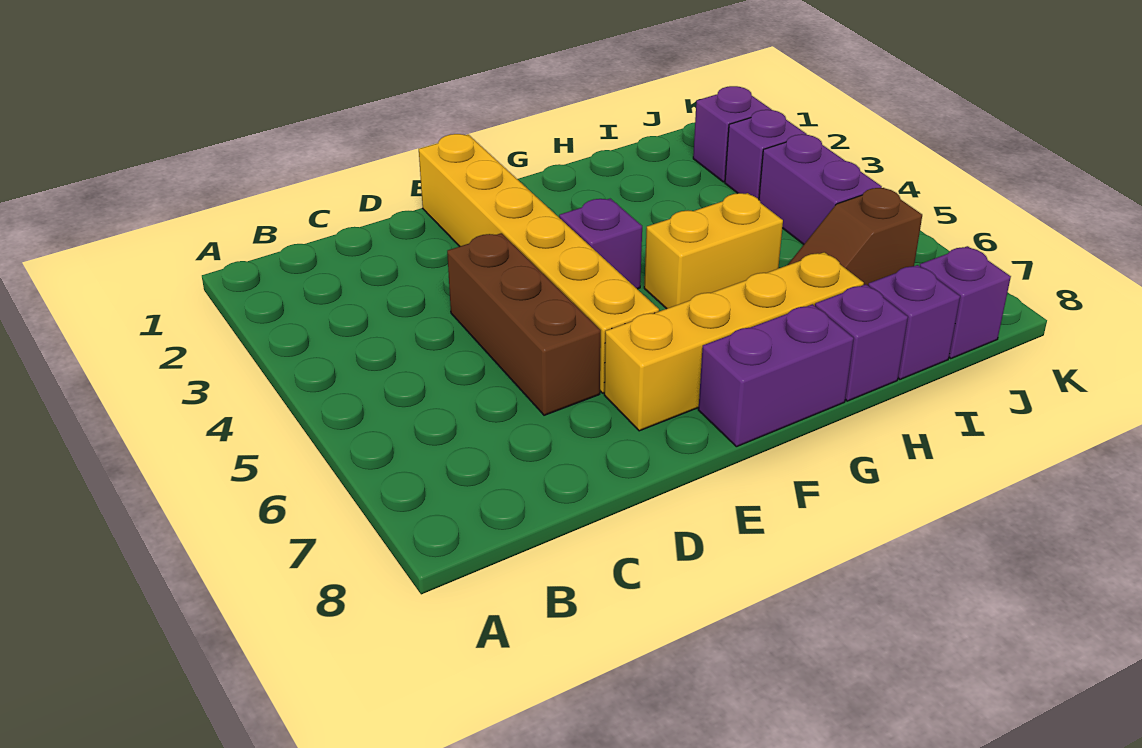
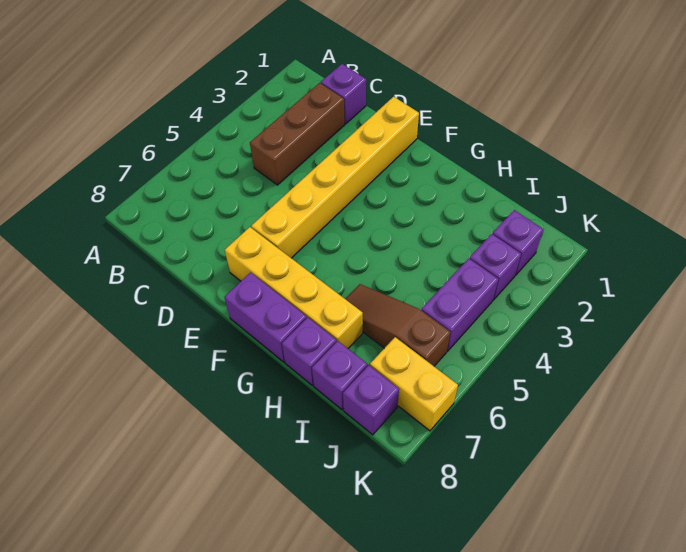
brown brick D4:D6 level 1 -> brown brick C2:C4 level 1
purple brick F4 level 1 -> purple brick C1 level 1
yellow brick G5:H5 level 1 -> yellow brick J7:K7 level 1
brown slope I6:J6 level 1 top J -> brown slope H6:J6 level 1 top J

